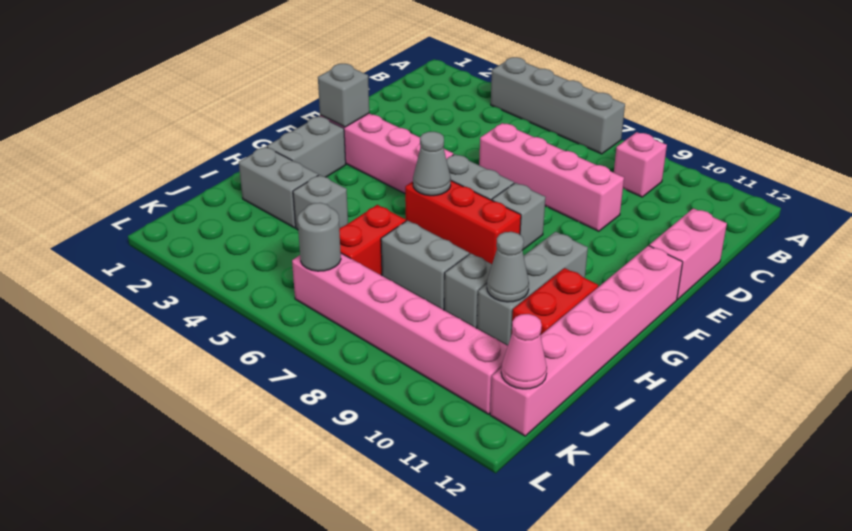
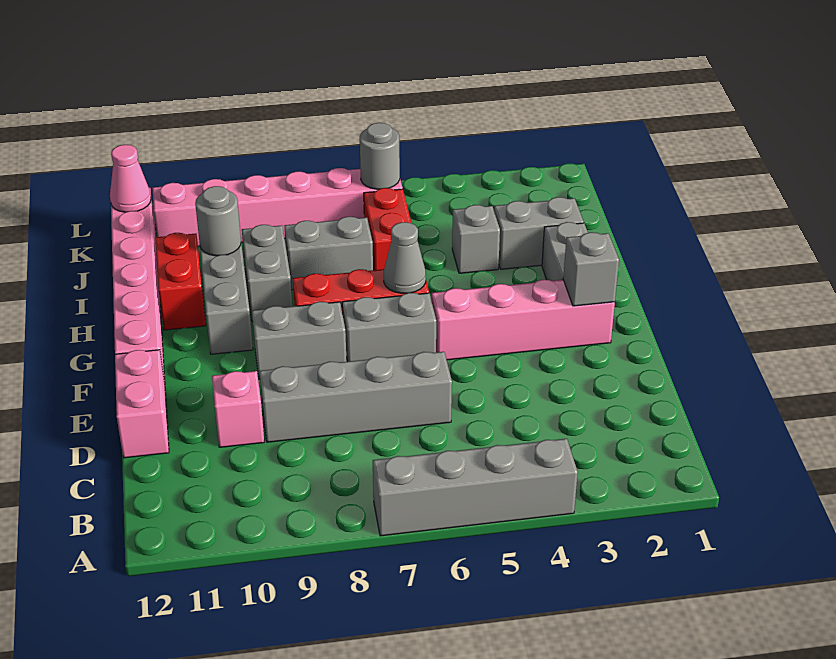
pink brick B9 level 1 -> pink brick D10 level 1
pink brick D6:D9 level 1 -> grey brick D6:D9 level 1
grey brick F8 level 1 -> grey brick F8:F9 level 1
grey brick I9 level 1 -> grey brick H9:I9 level 1
grey cone I10 level 2 -> grey round brick I10 level 2

